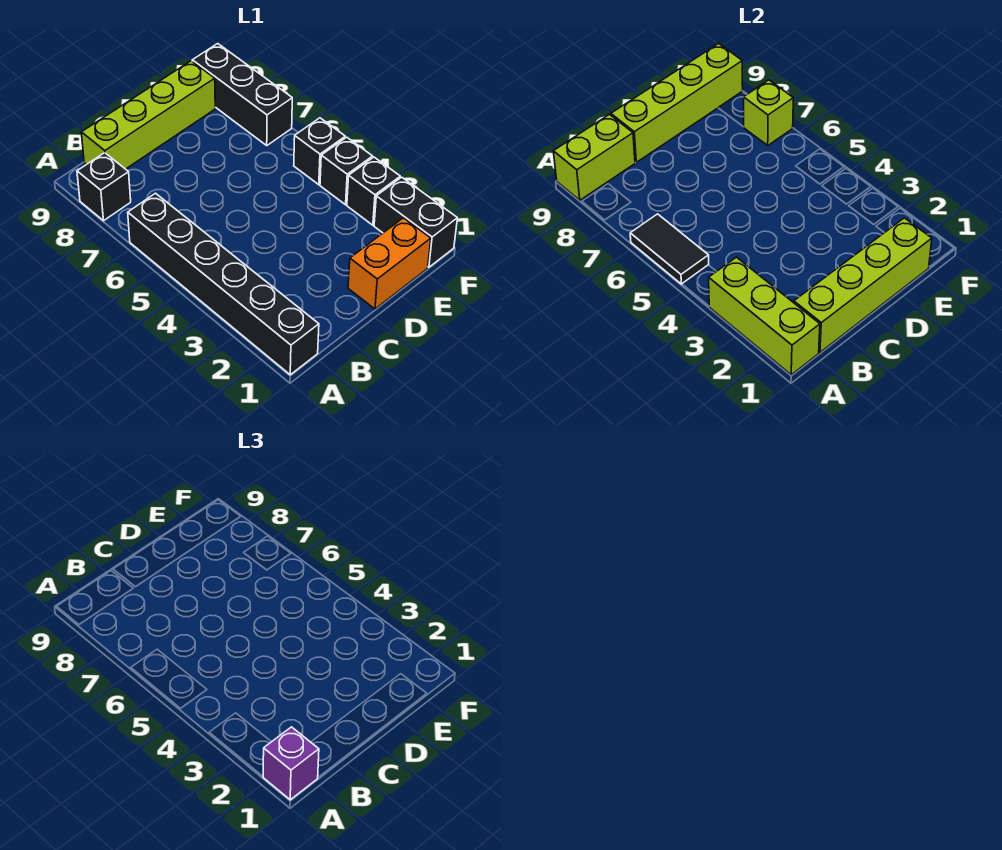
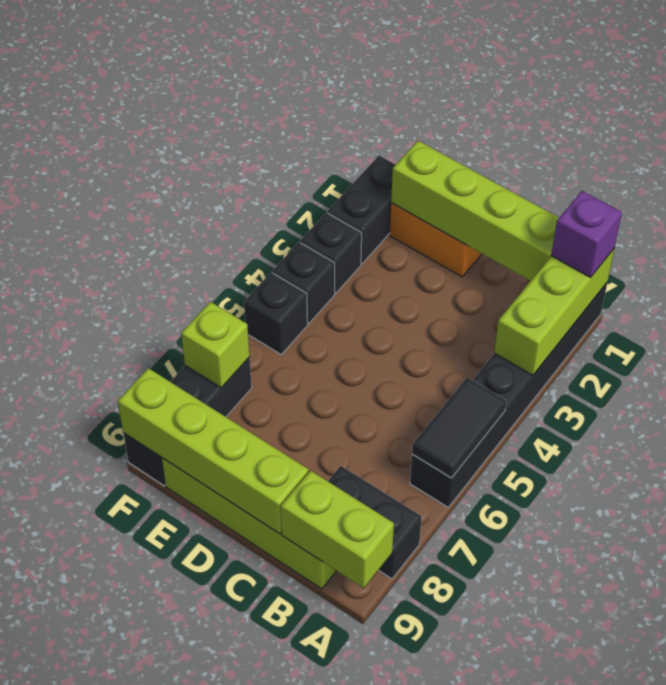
black brick A8 level 1 -> black brick A8:B8 level 1

